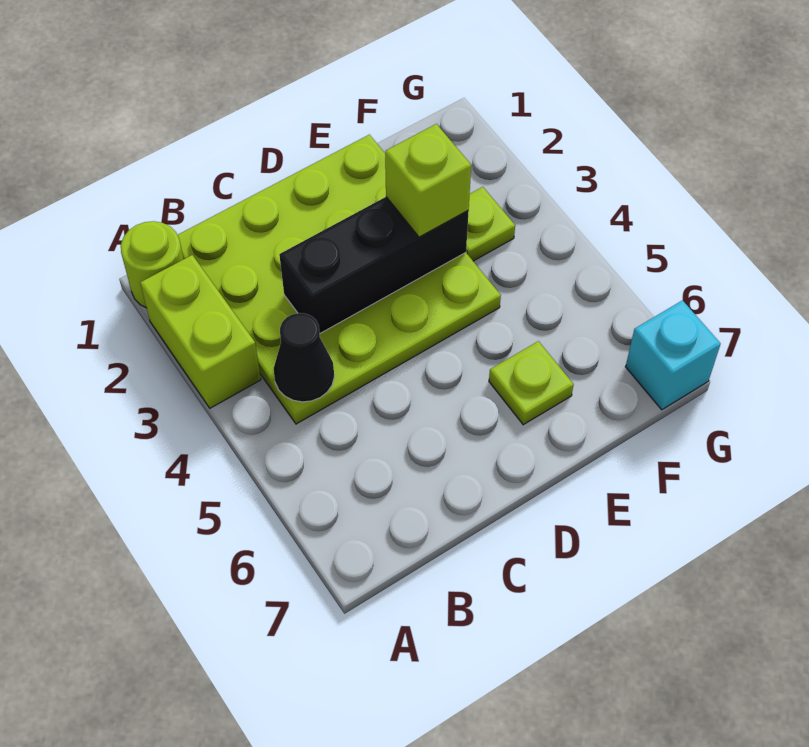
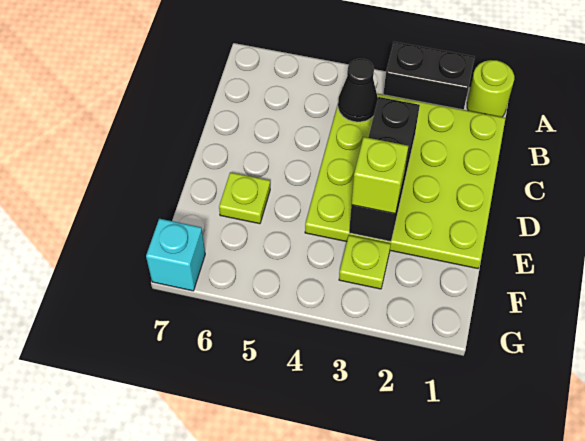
lime brick A2:A3 level 1 -> black brick A2:A3 level 1

